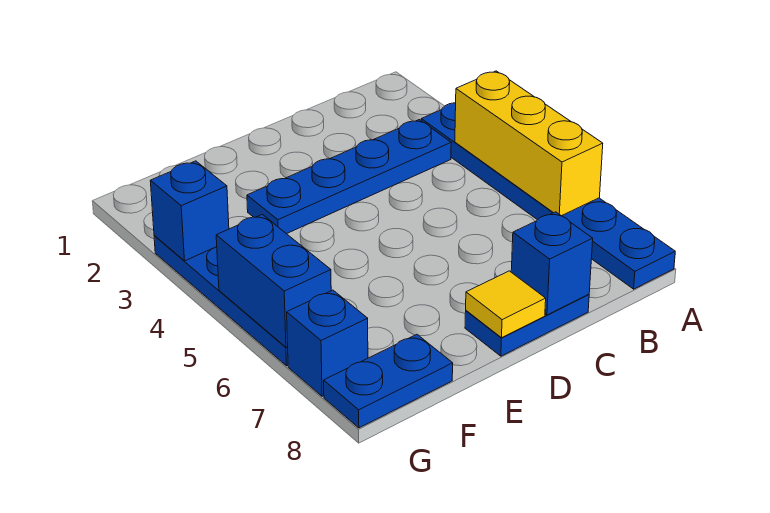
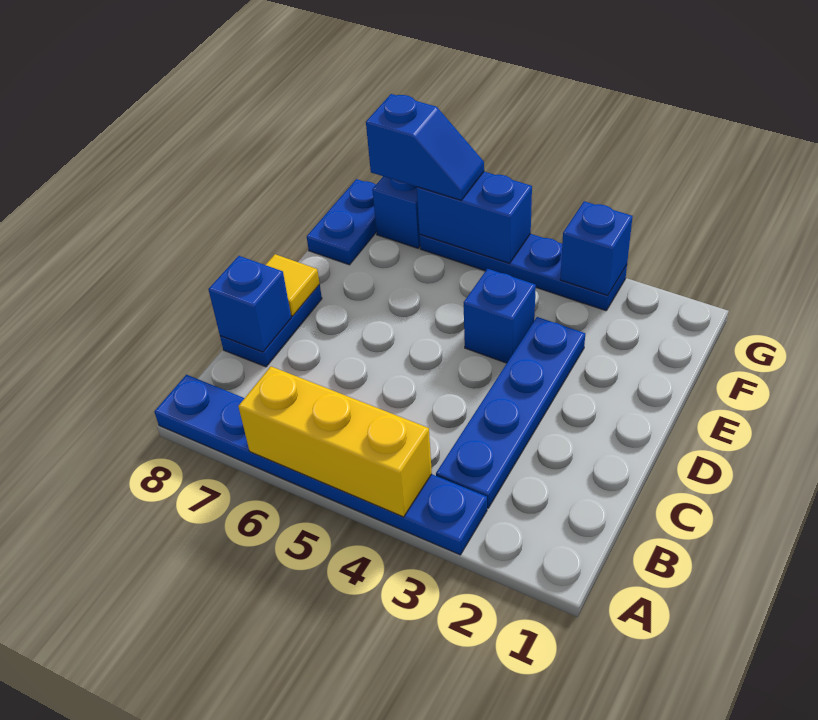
none -> blue brick E4 level 1
none -> blue slope G6:G7 level 3 top 7

